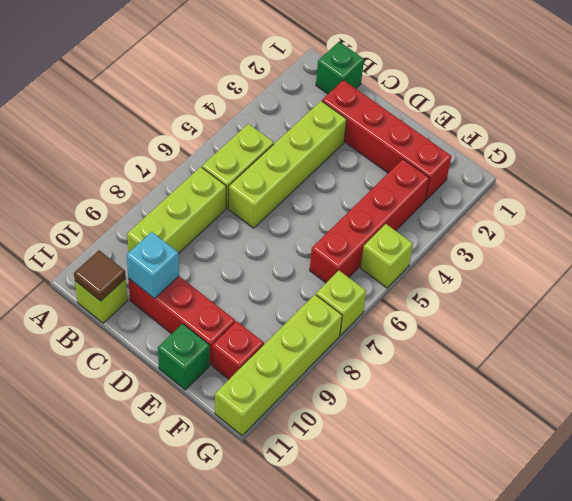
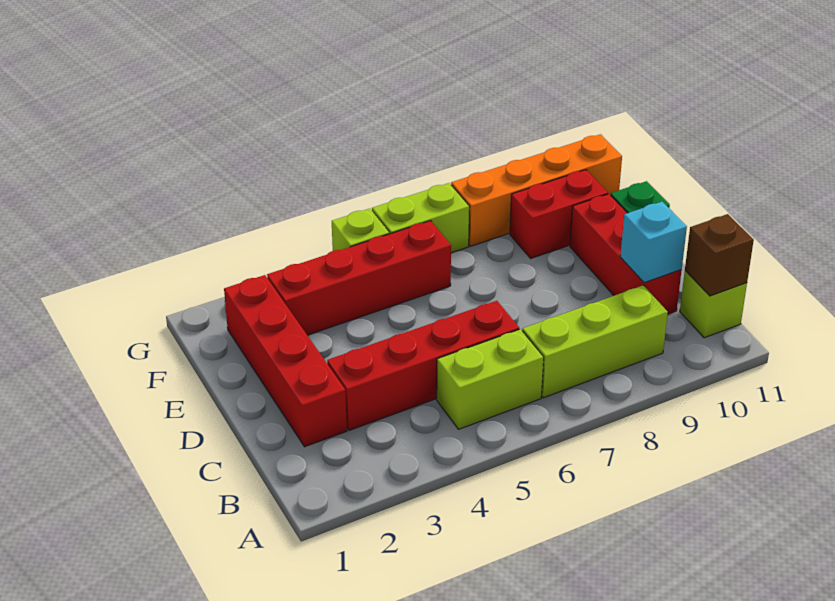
green brick B1 level 1 -> none
brown tile B11 level 2 -> brown brick B11 level 2
lime brick C3:C6 level 1 -> red brick C3:C6 level 1
red brick F10 level 1 -> red brick F9:F10 level 1
lime brick G7 level 1 -> lime brick G6:G7 level 1
lime brick G8:G11 level 1 -> orange brick G8:G11 level 1

